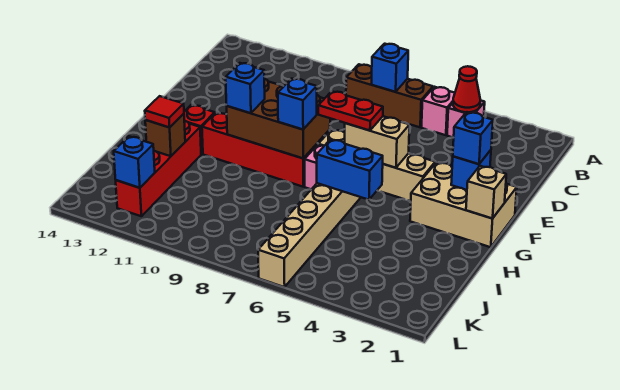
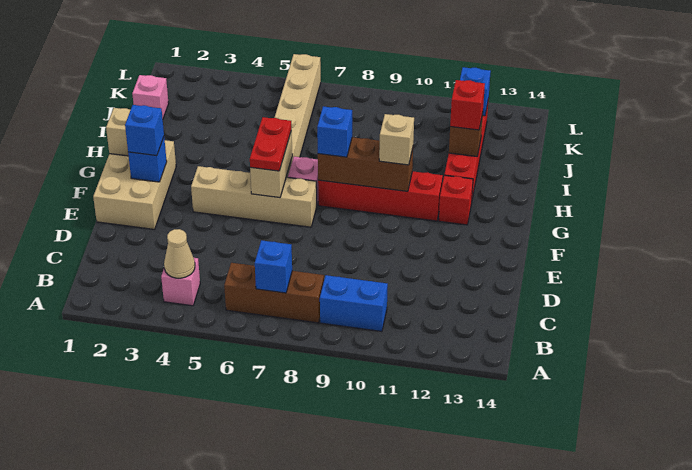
red cone B4 level 2 -> tan cone B4 level 2
pink brick B5 level 1 -> pink brick J1 level 1
tan brick F1:G3 level 1 -> tan brick E1:G2 level 1
tan brick F5:F6 level 2 -> tan brick F6:G6 level 2
red plate F6:F7 level 3 -> red plate F6:G6 level 3
brown brick F8:G10 level 2 -> brown brick G8:G10 level 2
blue brick G10 level 3 -> tan brick G10 level 3
blue brick H5:H6 level 2 -> blue brick B9:B10 level 1
red tile I12 level 3 -> red brick I12 level 3

